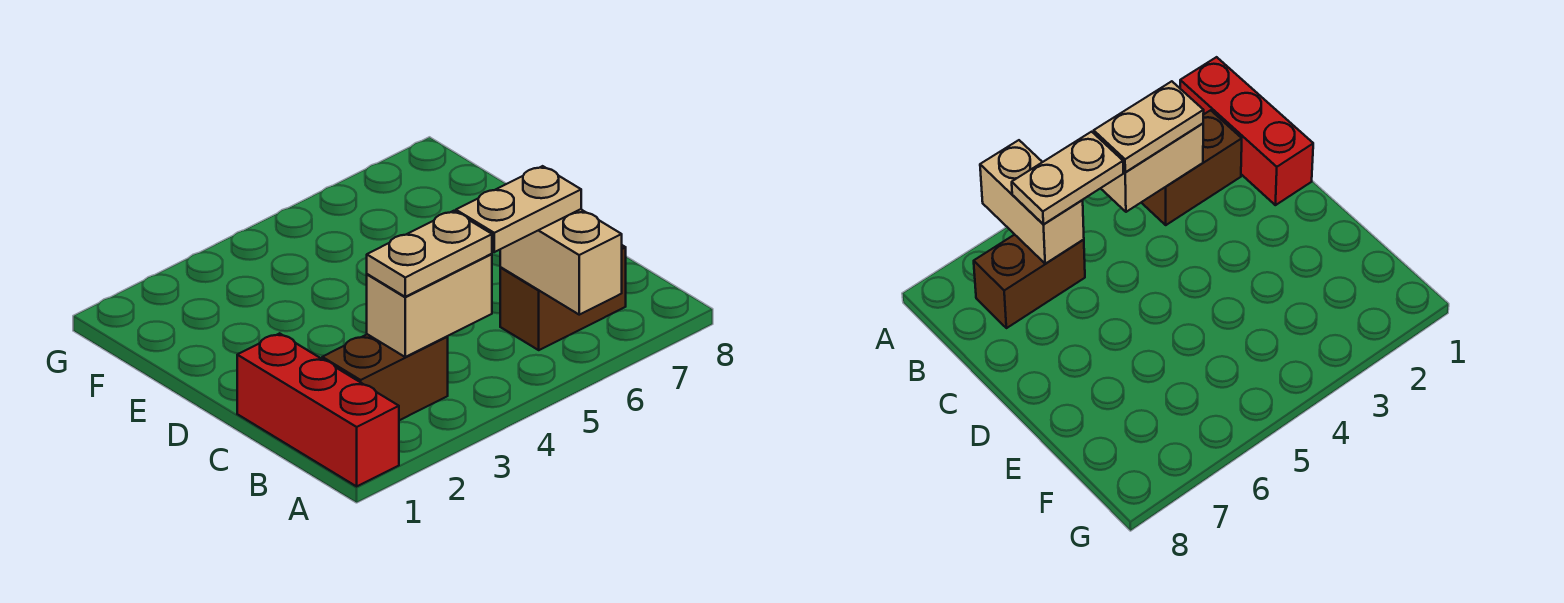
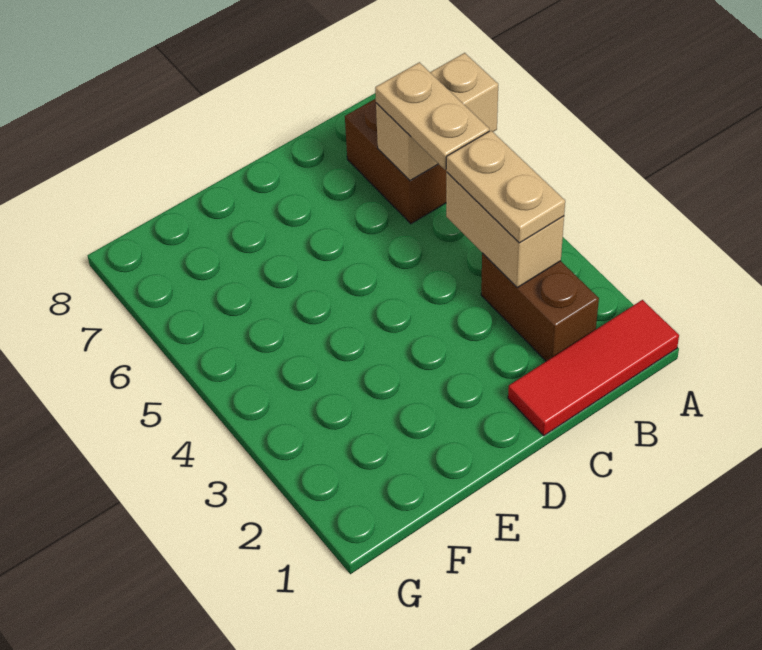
red brick A1:C1 level 1 -> red tile A1:C1 level 1

